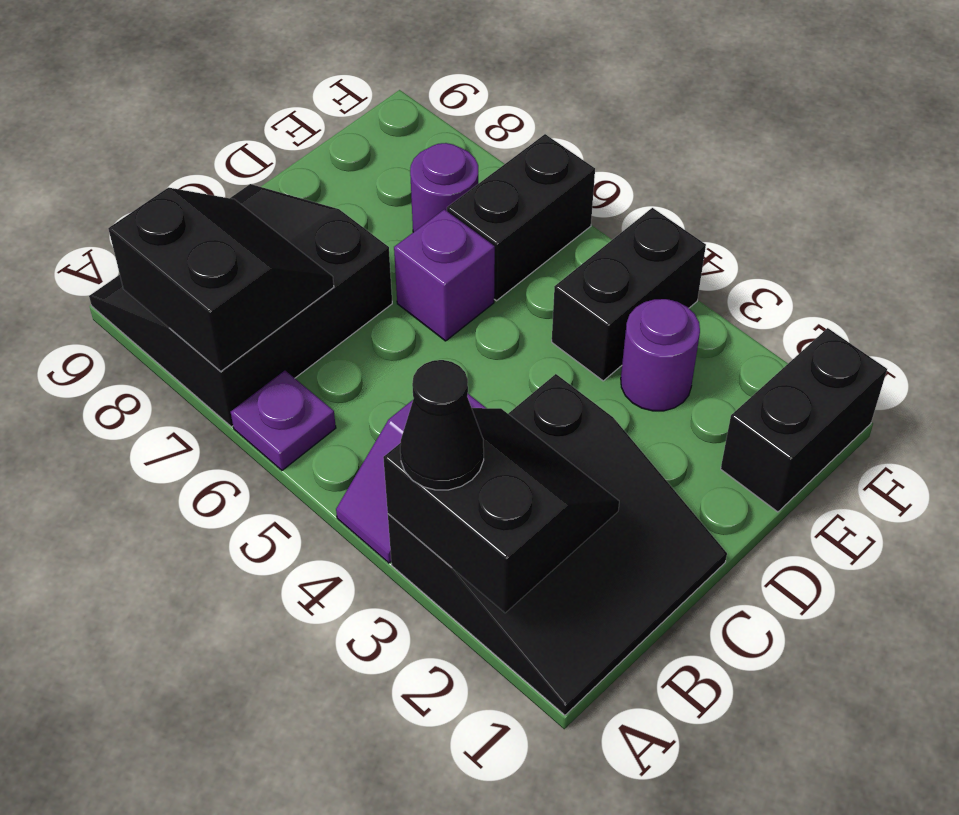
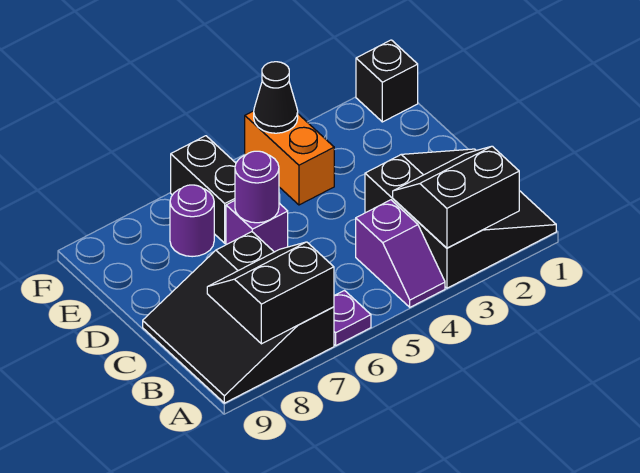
black cone A3 level 3 -> black cone F4 level 2
black brick E1:F1 level 1 -> black brick F1 level 1
purple round brick E3 level 1 -> purple round brick D6 level 2
black brick E4:F4 level 1 -> orange brick E4:F4 level 1

